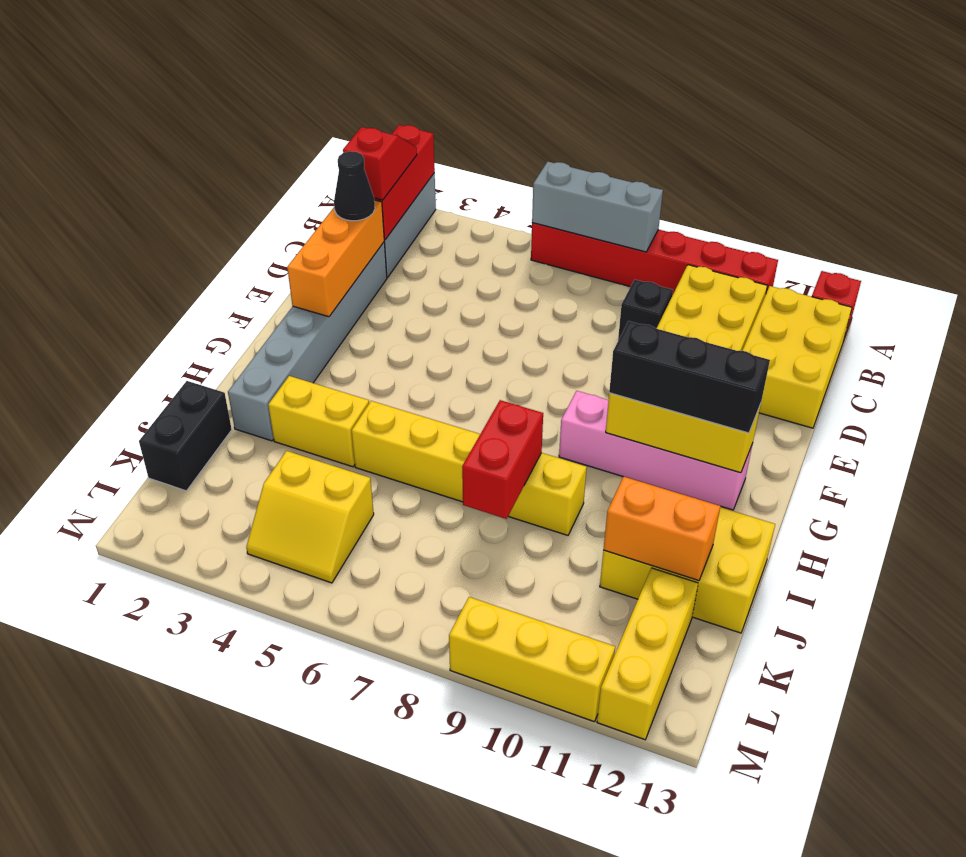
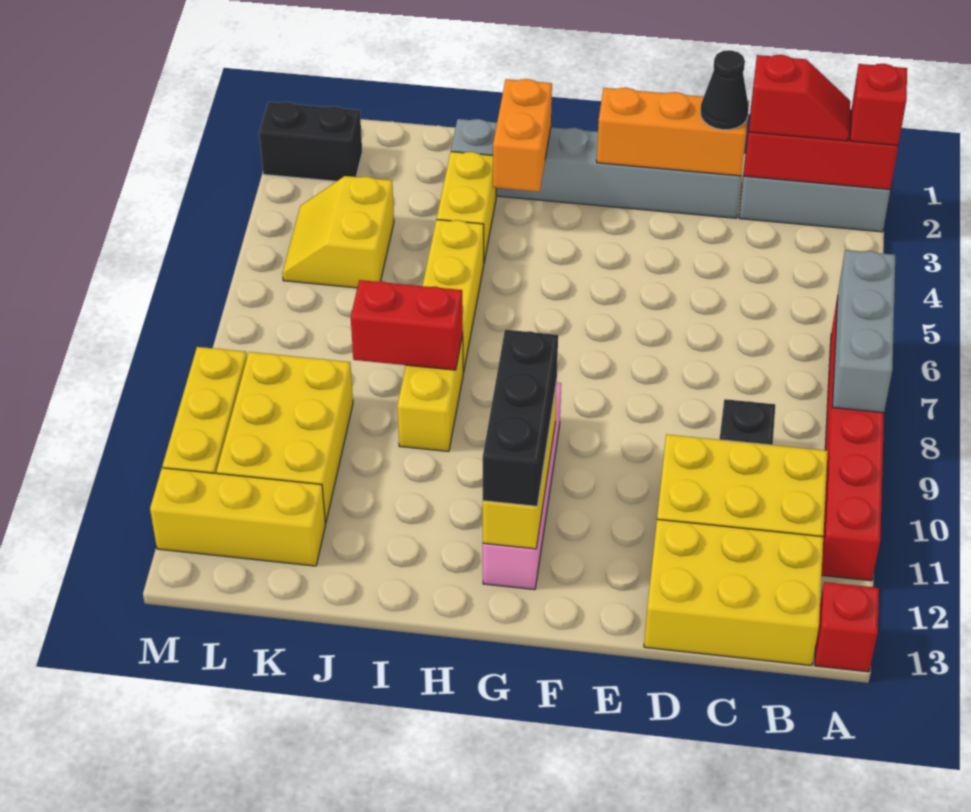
none -> red brick A2 level 3
yellow brick I11:J13 level 1 -> yellow brick K9:L11 level 1
black brick J1:K1 level 1 -> black brick L2:M2 level 1
orange brick J11:J12 level 2 -> orange brick H2:H3 level 2

